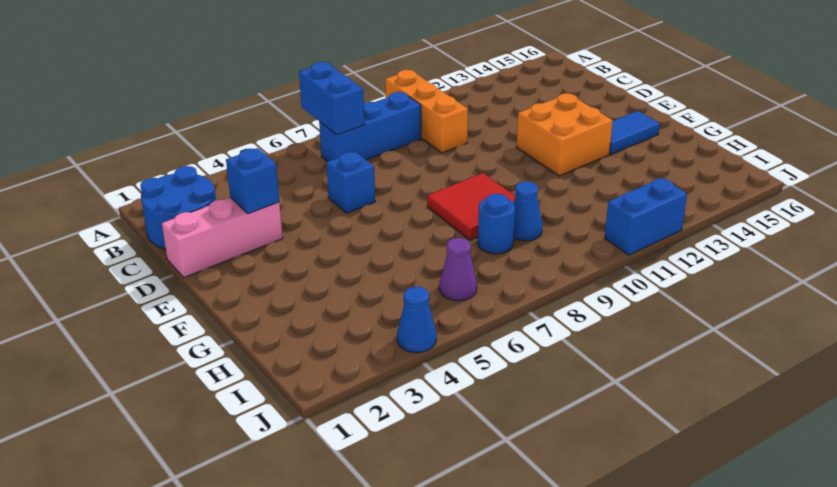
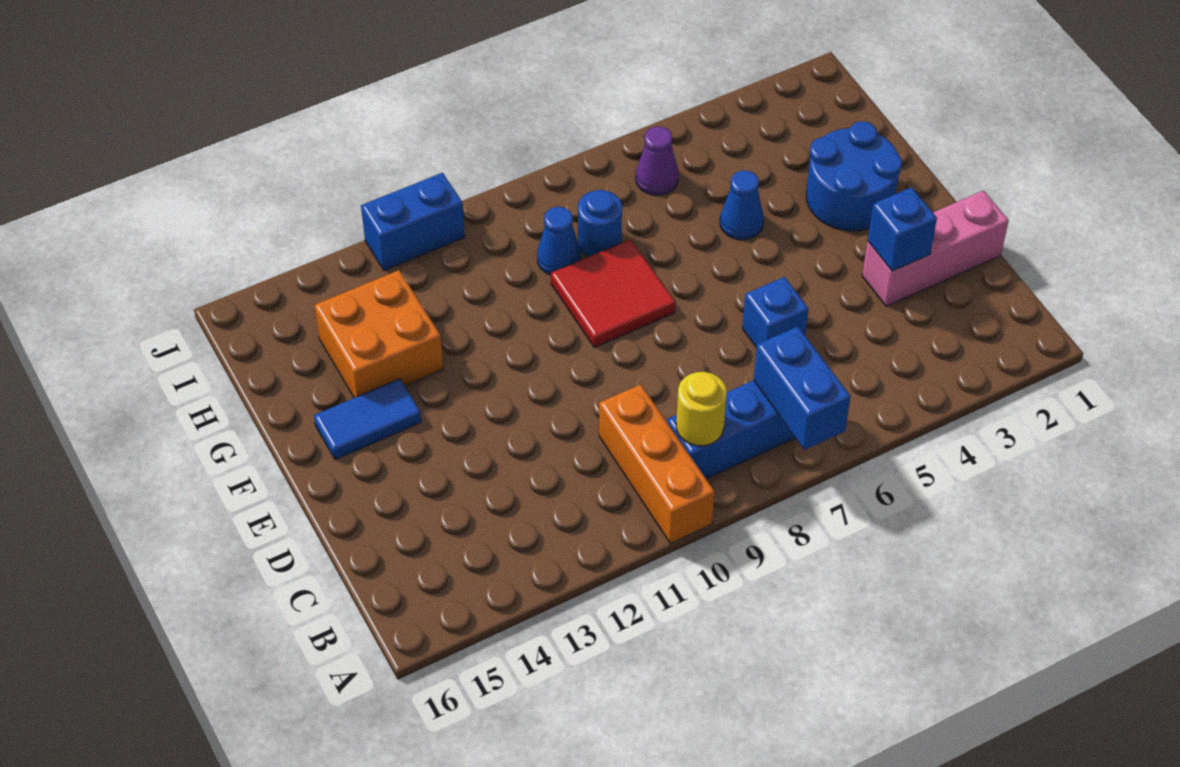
blue round brick B1:C2 level 1 -> blue round brick F2:G3 level 1
none -> yellow round brick B9 level 2
orange brick E12:F13 level 1 -> orange brick G13:H14 level 1
blue cone J4 level 1 -> blue cone G5 level 1

